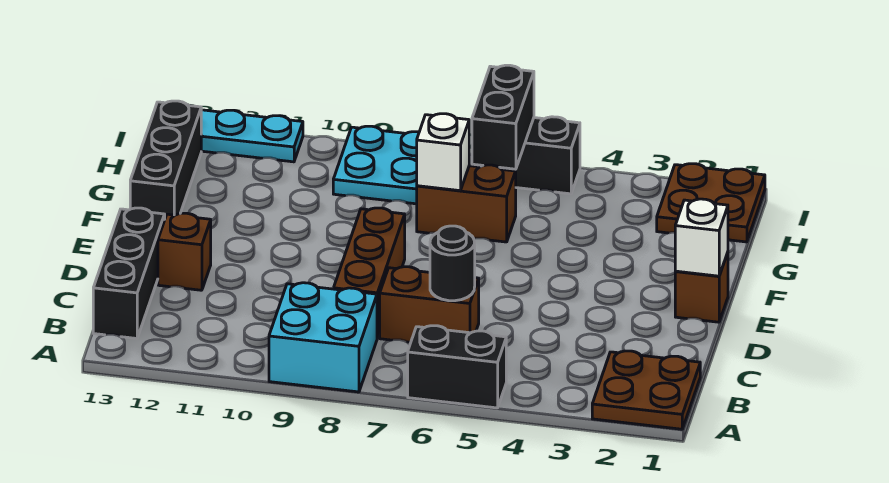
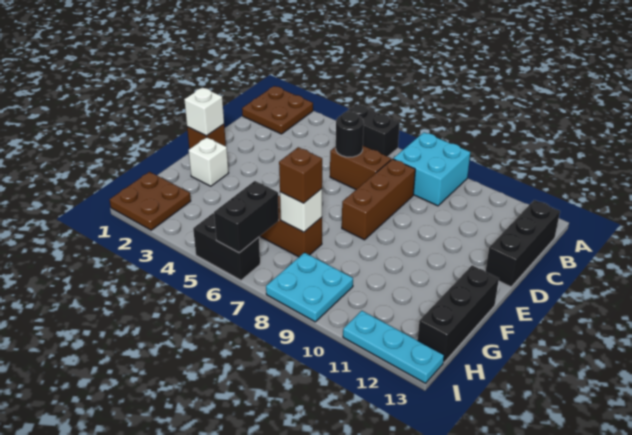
brown brick D12 level 1 -> brown brick G7 level 3
none -> white brick F2 level 1

